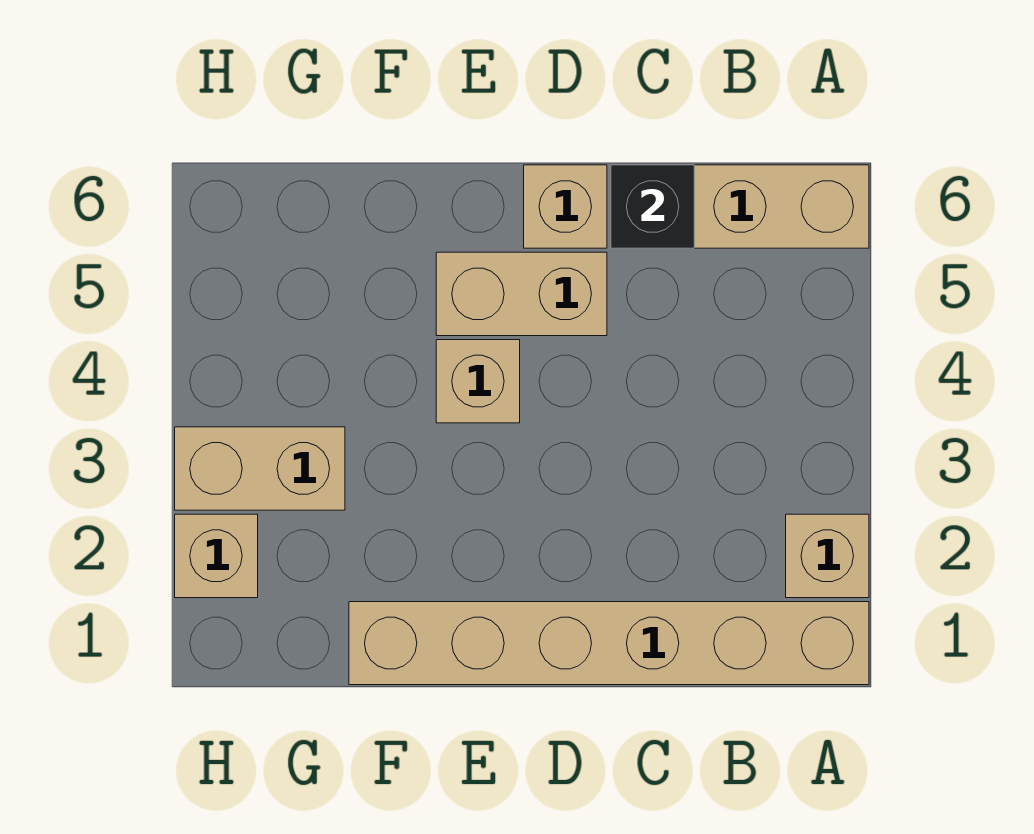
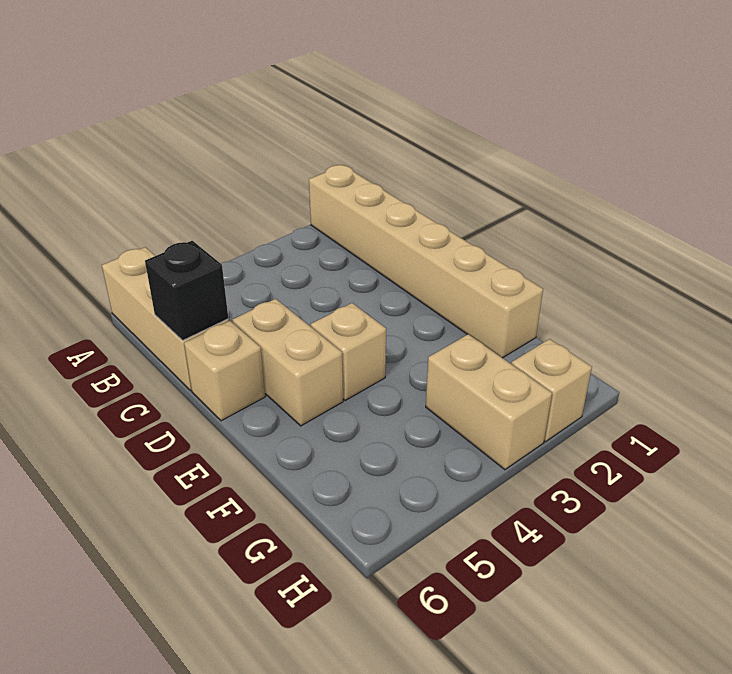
tan brick A2 level 1 -> none

